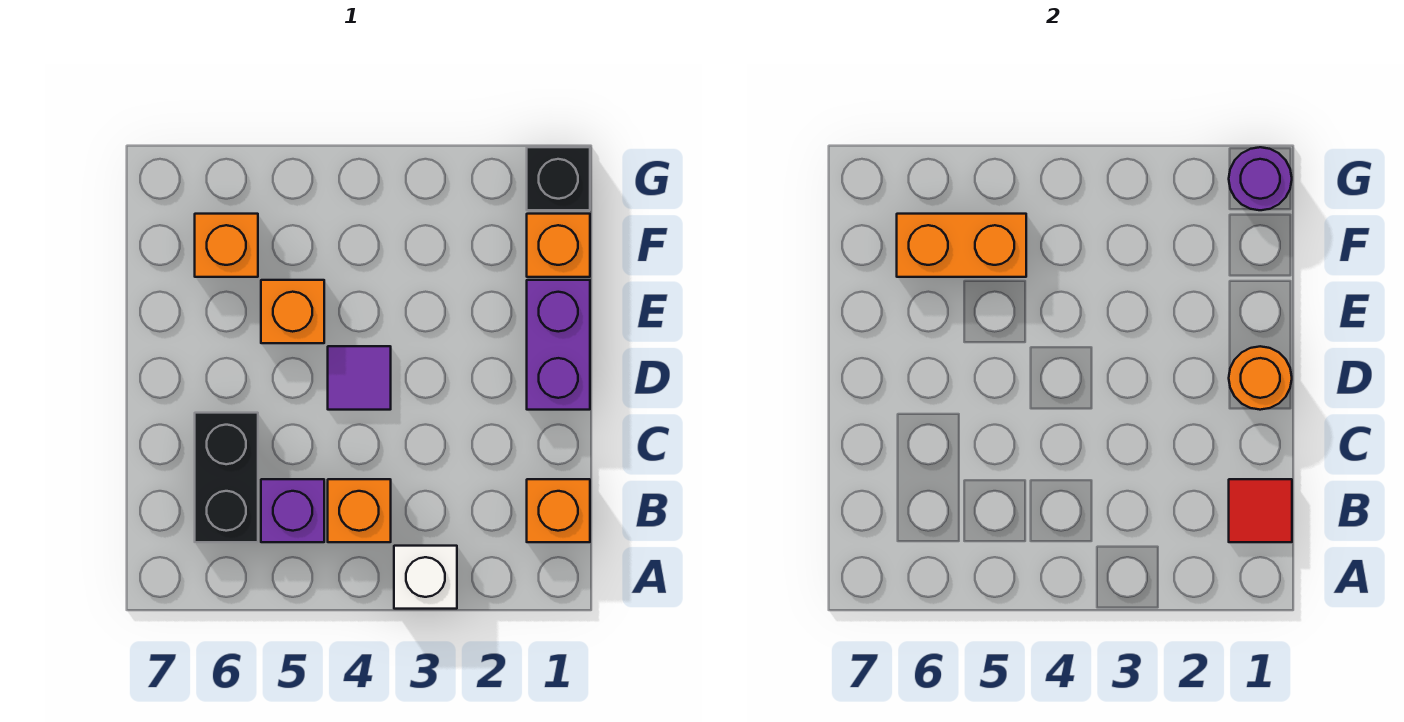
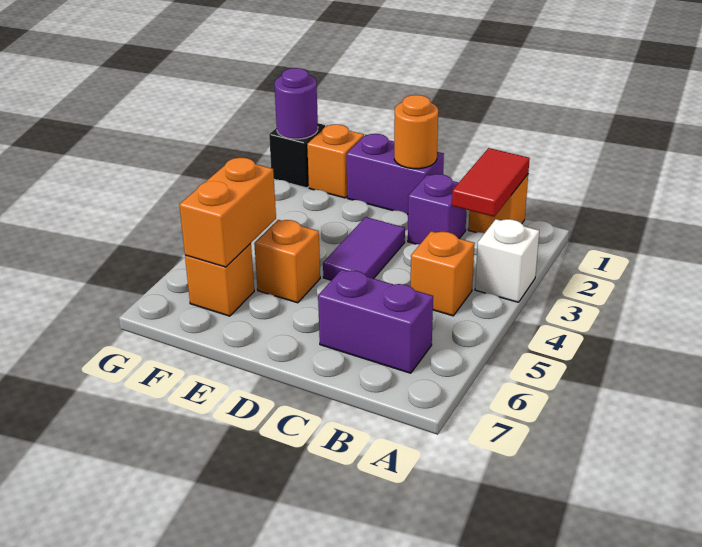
red tile B1 level 2 -> red tile B1:B2 level 2
purple brick B5 level 1 -> purple brick C2 level 1
black brick B6:C6 level 1 -> purple brick B6:C6 level 1
purple tile D4 level 1 -> purple tile D3:D4 level 1

